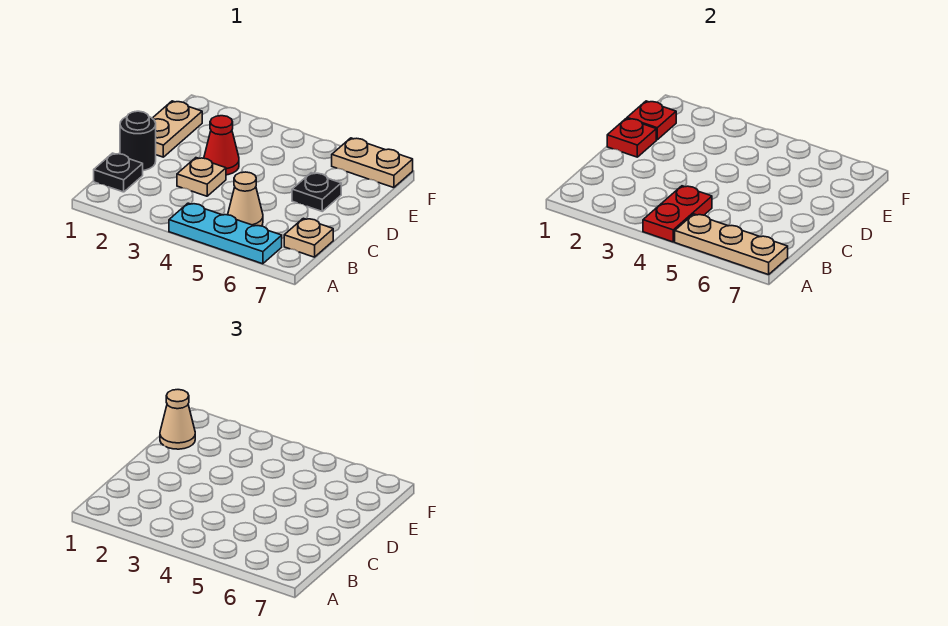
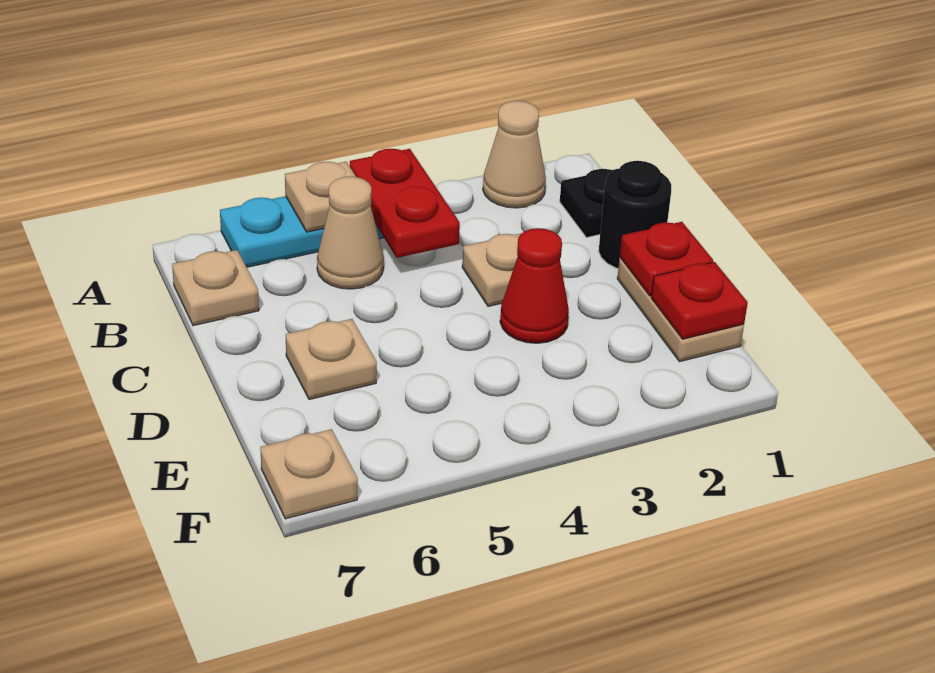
tan plate A5:A7 level 2 -> tan plate A5 level 2
black plate D6 level 1 -> tan plate D6 level 1
tan cone E1 level 3 -> tan cone A2 level 1
tan plate F6:F7 level 1 -> tan plate F7 level 1

